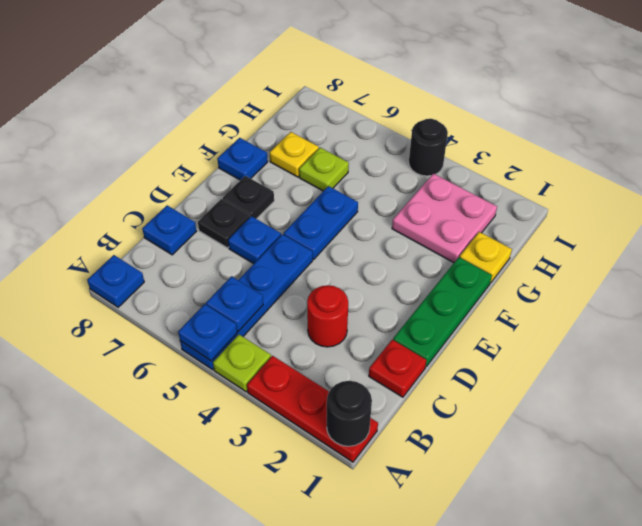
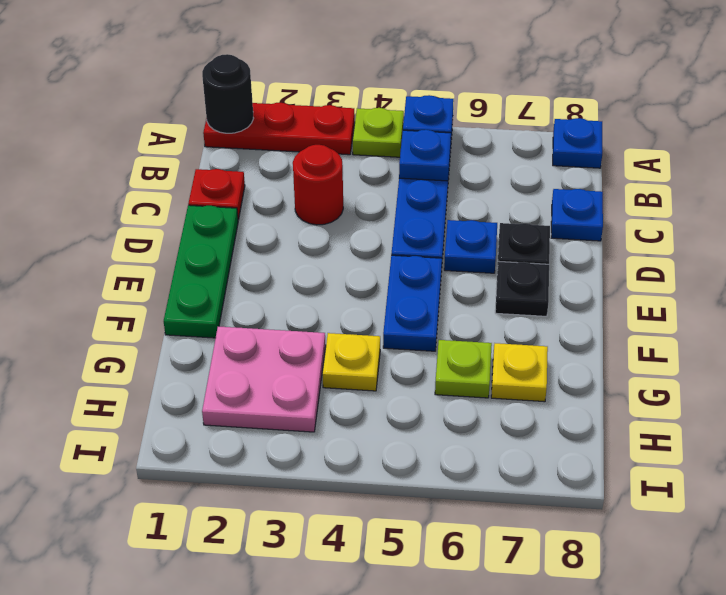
blue plate F8 level 1 -> none
yellow plate G1 level 1 -> yellow plate G4 level 1
black round brick I4 level 1 -> none

